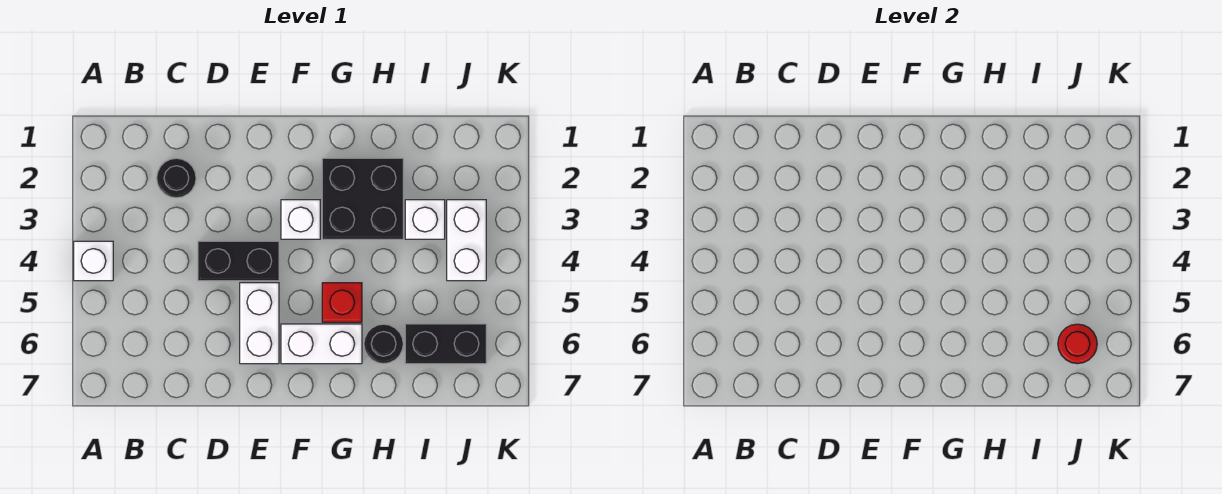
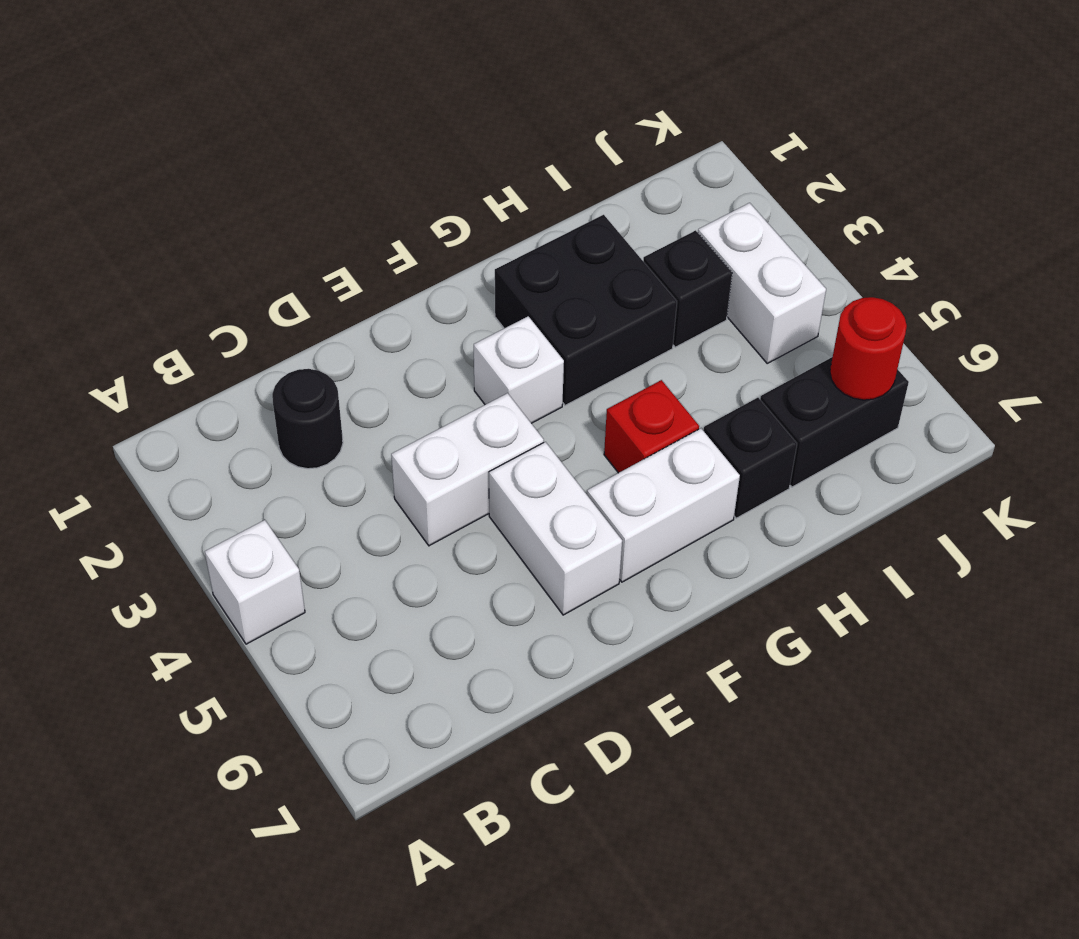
black brick D4:E4 level 1 -> white brick D4:E4 level 1
black round brick H6 level 1 -> black brick H6 level 1
white brick I3 level 1 -> black brick I3 level 1

